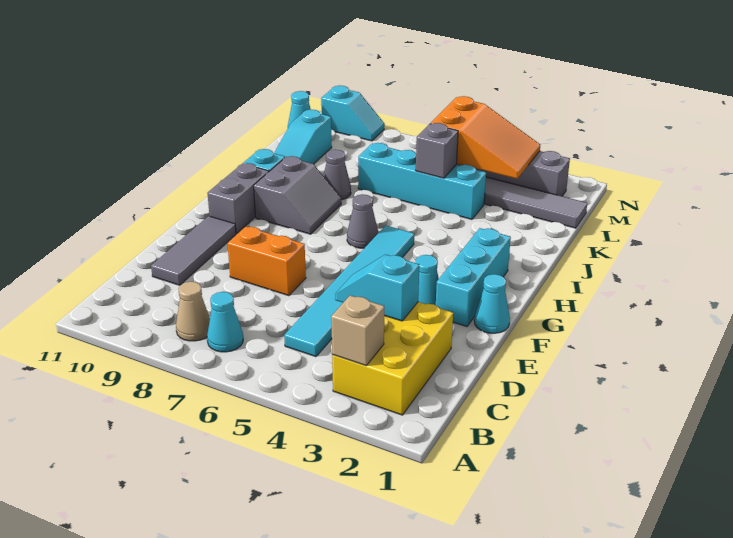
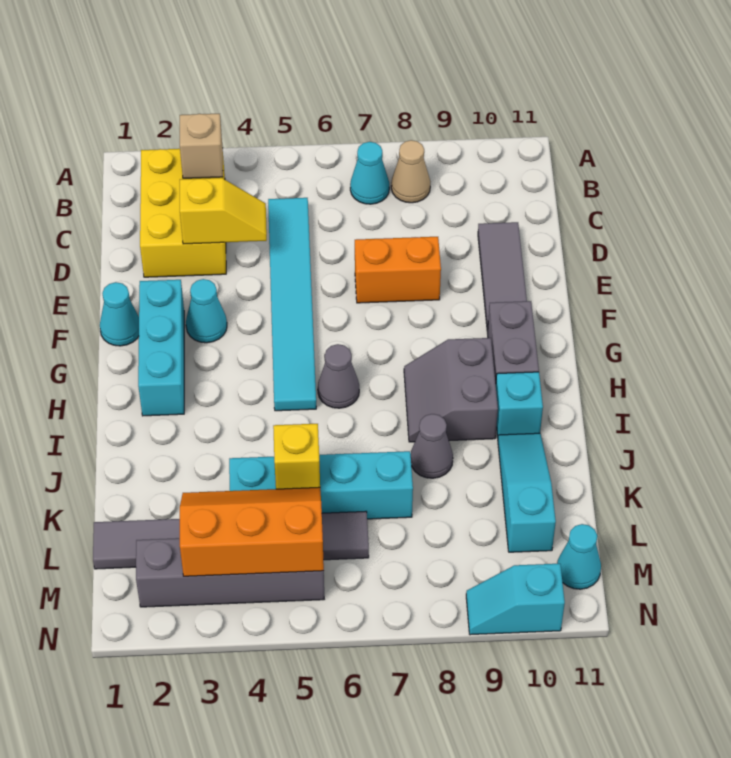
cyan slope D3:D4 level 2 top 3 -> yellow slope D3:D4 level 2 top 3
grey brick K5 level 2 -> yellow brick K5 level 2
orange slope L3:M5 level 2 top 5 -> orange slope L3:M5 level 2 top M

